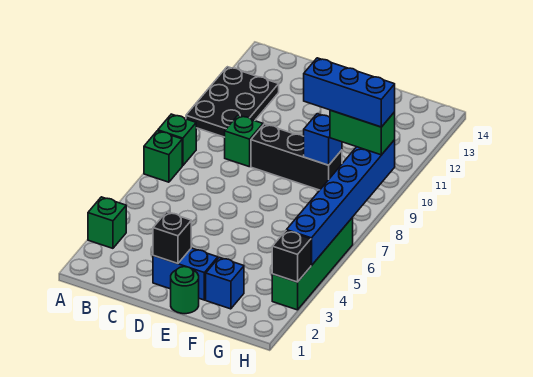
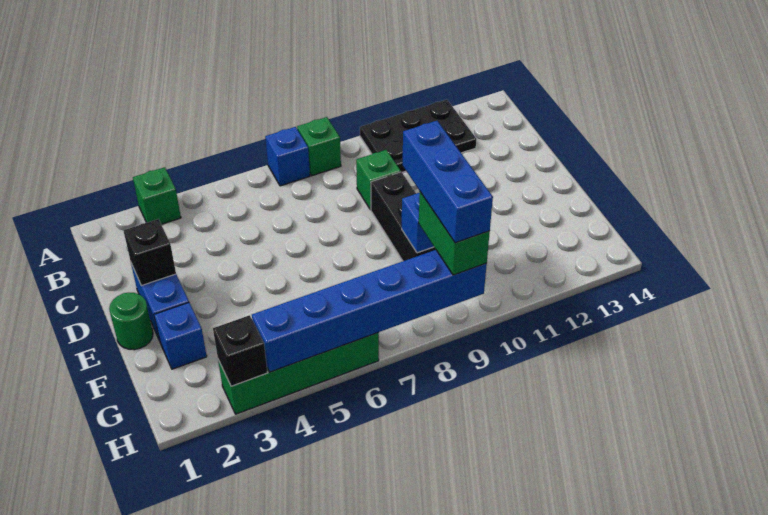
green brick A7 level 1 -> blue brick A7 level 1

